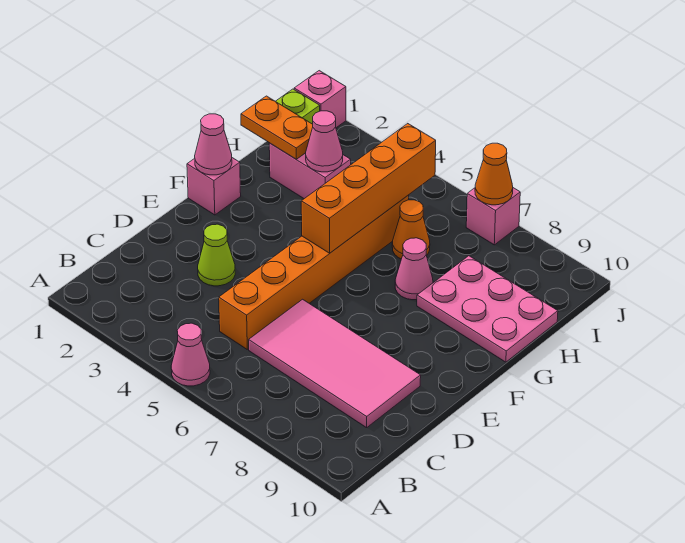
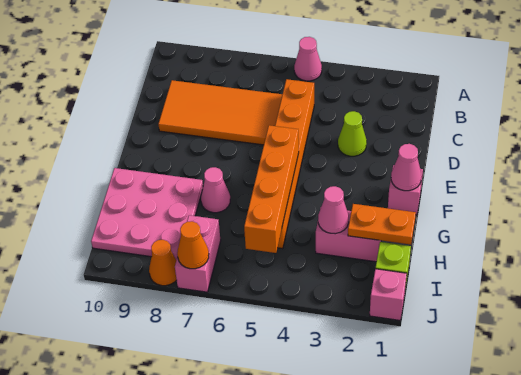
pink tile C6:D9 level 1 -> orange tile C6:D9 level 1
pink plate G8:H10 level 1 -> pink plate G8:I10 level 1
orange cone H6 level 1 -> orange cone J8 level 1
pink brick J7 level 1 -> pink brick I7:J7 level 1

